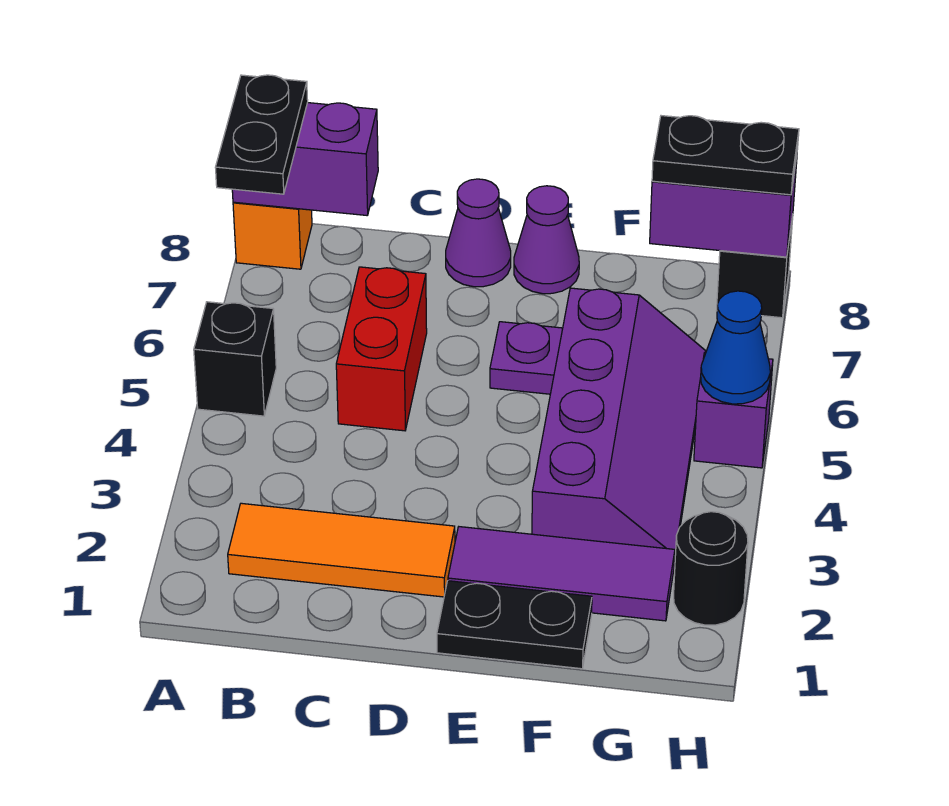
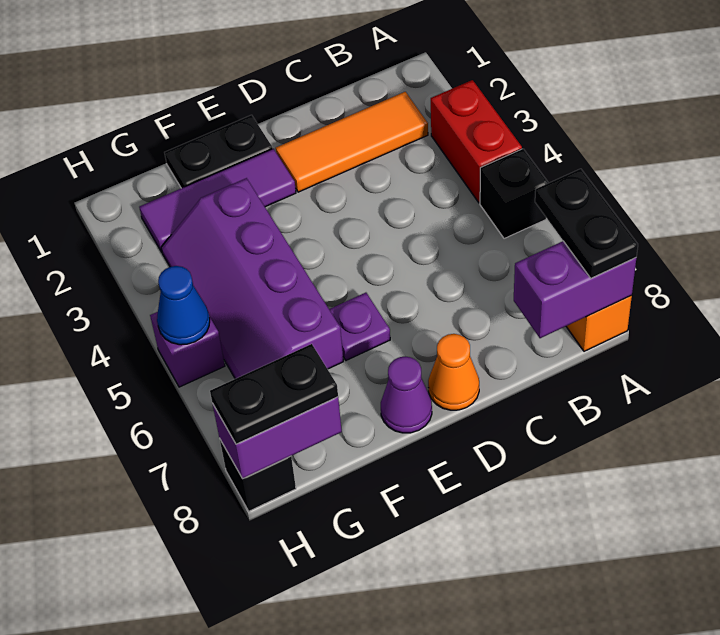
red brick C5:C6 level 1 -> red brick A3:A4 level 1
purple cone D8 level 1 -> orange cone D8 level 1
black round brick H2 level 1 -> none

